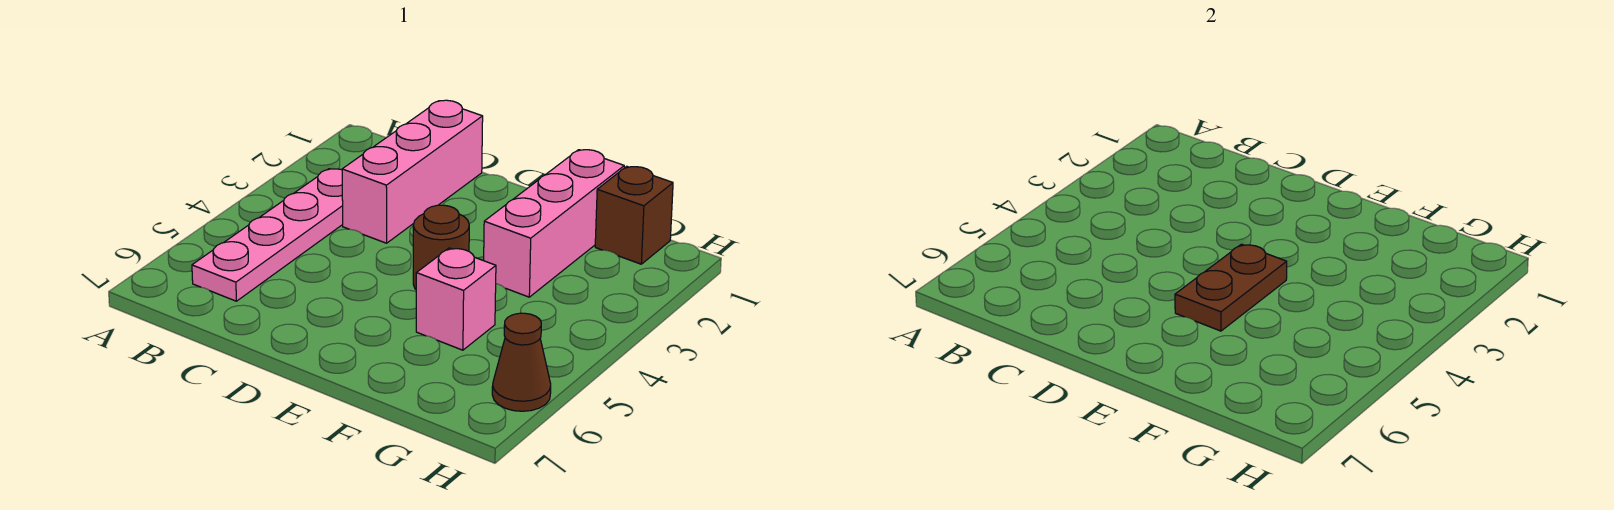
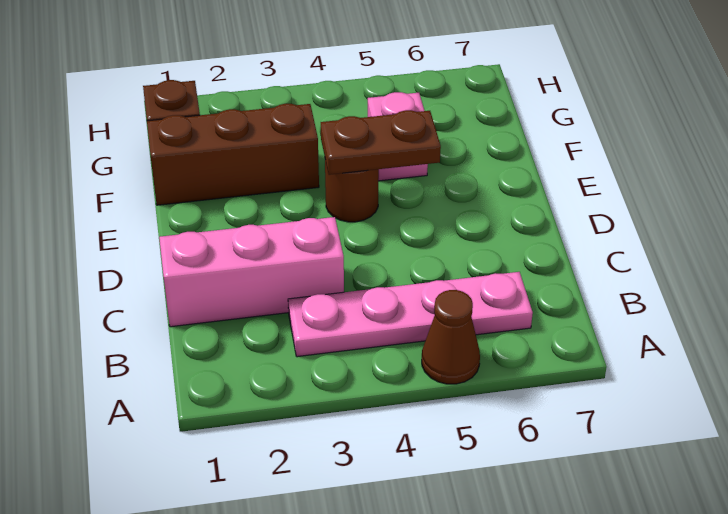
pink brick F1:F3 level 1 -> brown brick F1:F3 level 1
brown cone H6 level 1 -> brown cone A5 level 1

